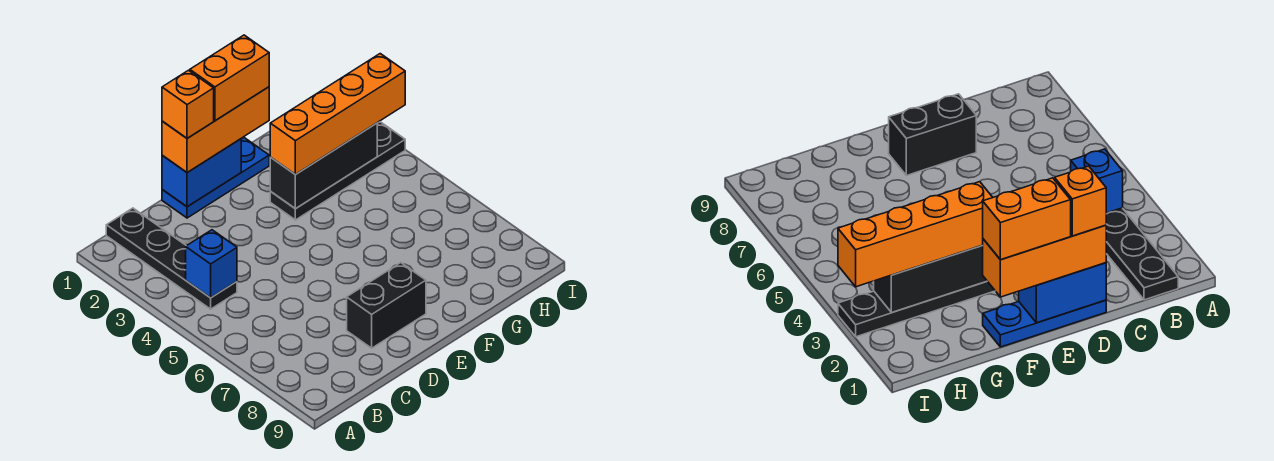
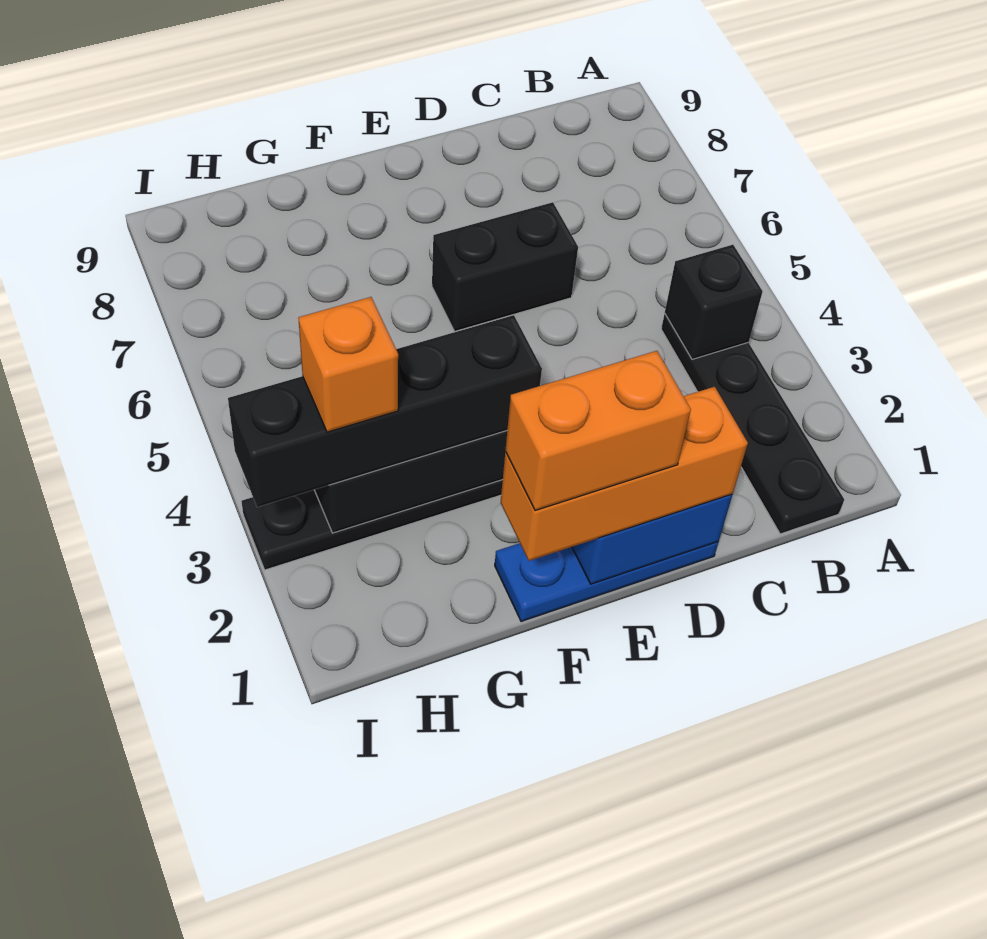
blue brick B4 level 2 -> black brick B4 level 2
orange brick D1 level 4 -> orange brick H3 level 4
black brick D8:E8 level 1 -> black brick D6:E6 level 1
orange brick F3:I3 level 3 -> black brick F3:I3 level 3

